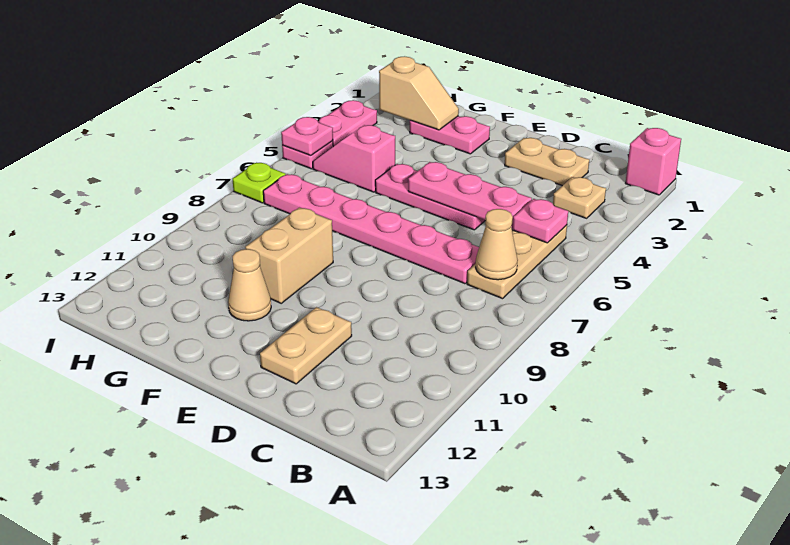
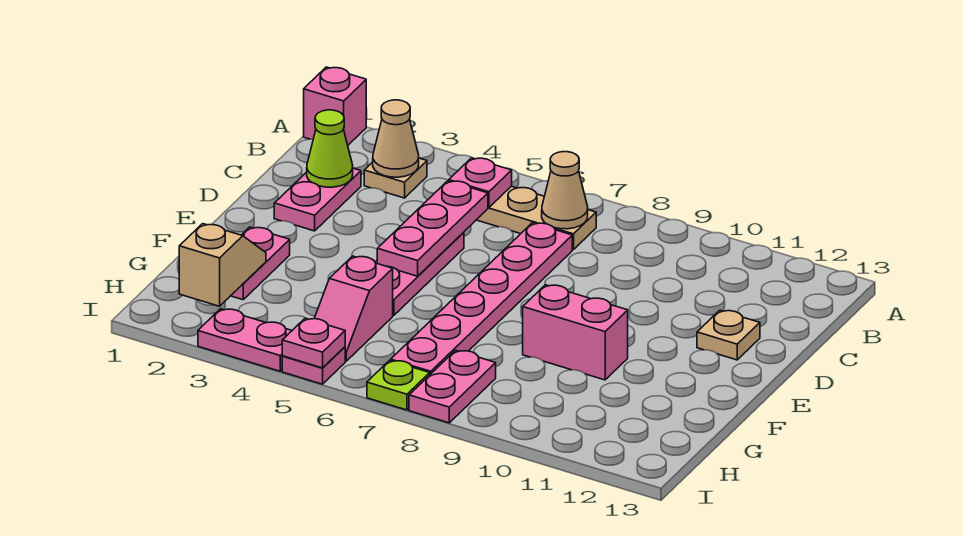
tan plate C2:D2 level 1 -> pink plate C2:D2 level 1
none -> lime cone C2 level 2
tan plate D11:D12 level 1 -> tan plate D12 level 1
tan brick F9:F10 level 1 -> pink brick F9:F10 level 1
tan cone F11 level 1 -> tan cone B3 level 2
none -> pink plate H8:I8 level 1

